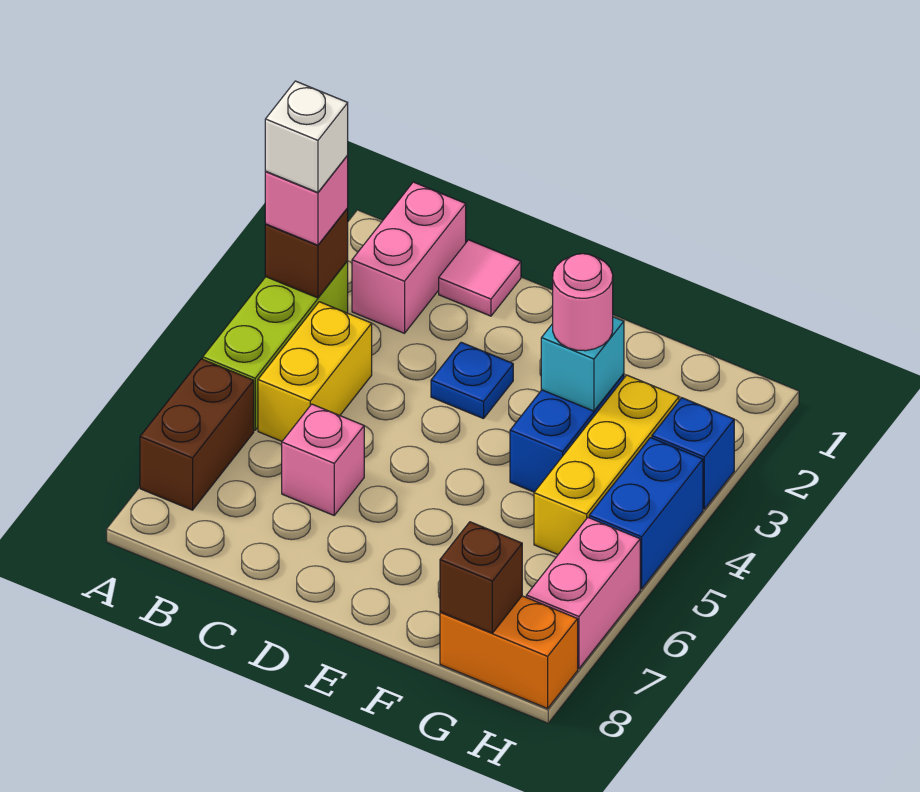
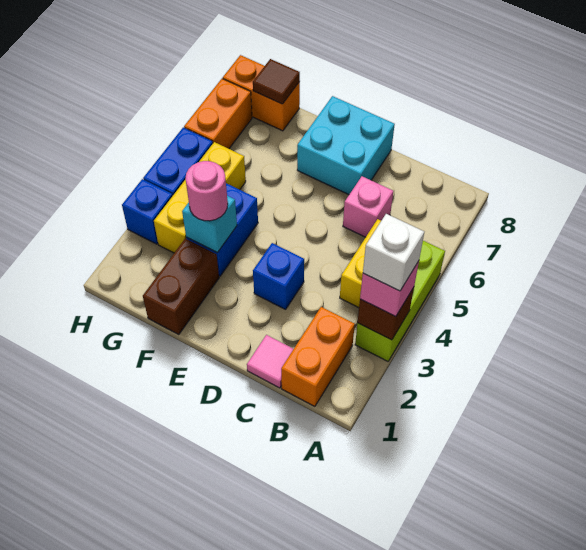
brown brick A6:A7 level 1 -> brown brick F1:F2 level 1
pink brick B1:B2 level 1 -> orange brick B1:B2 level 1
blue plate D3 level 1 -> blue brick D3 level 1
none -> cyan brick D7:E8 level 1
brown brick G8 level 2 -> brown tile G8 level 2
pink brick H6:H7 level 1 -> orange brick H6:H7 level 1

